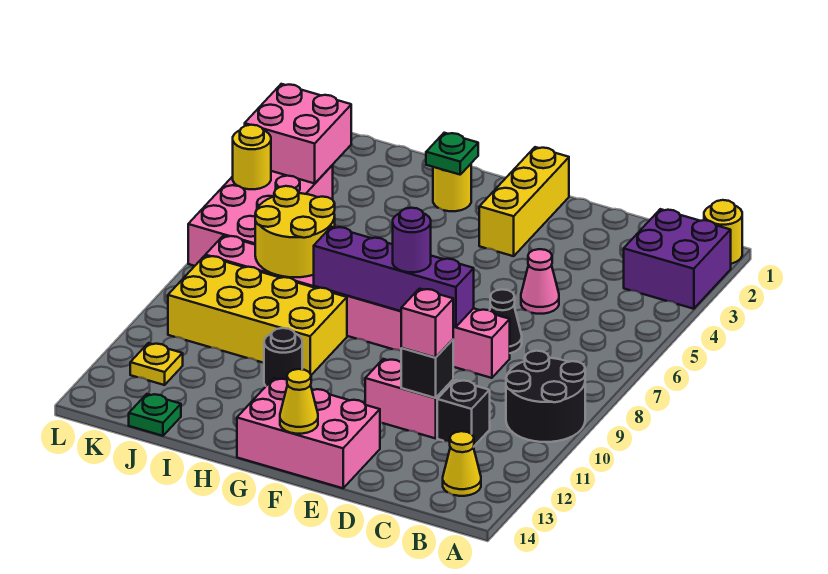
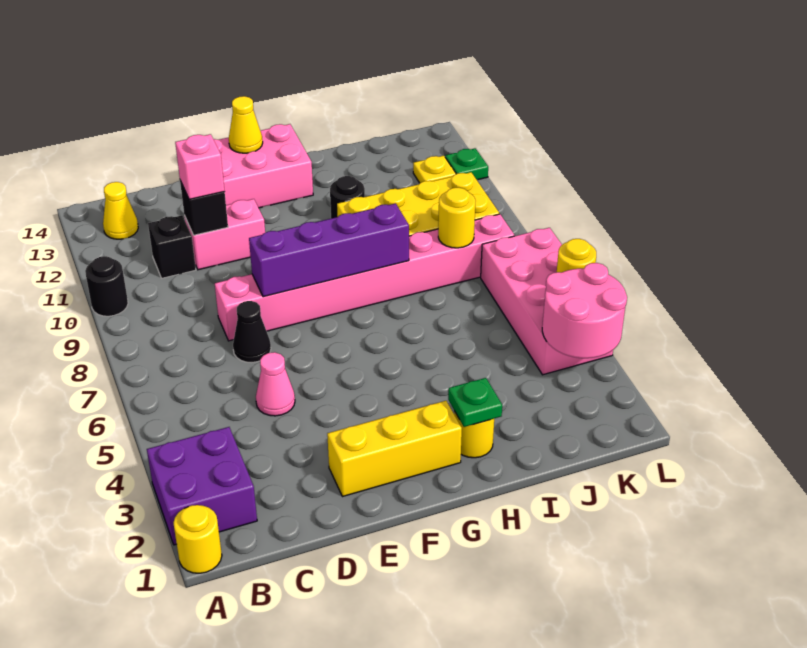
black round brick A9:B10 level 1 -> black round brick A10 level 1
yellow brick F1:F3 level 1 -> yellow brick E2:G2 level 1
purple round brick F8 level 3 -> none
yellow round brick I7:J8 level 2 -> yellow round brick J8 level 2
green plate J14 level 1 -> green plate L12 level 1
pink brick K3:L4 level 2 -> pink round brick K3:L4 level 2

